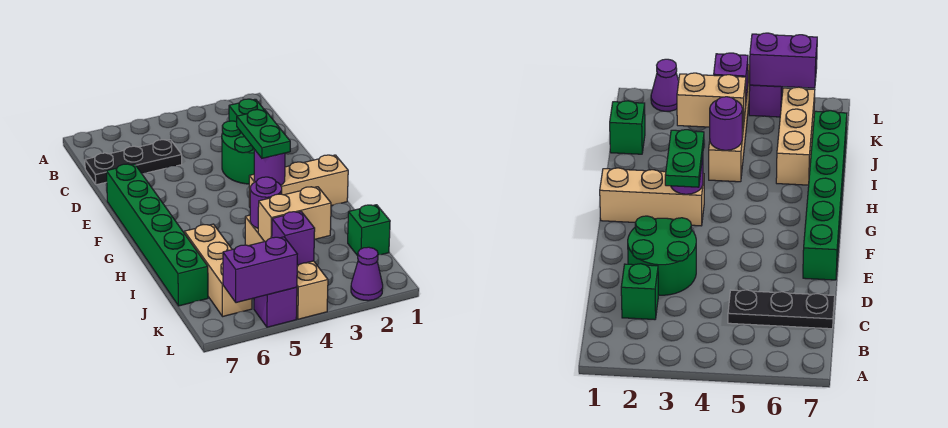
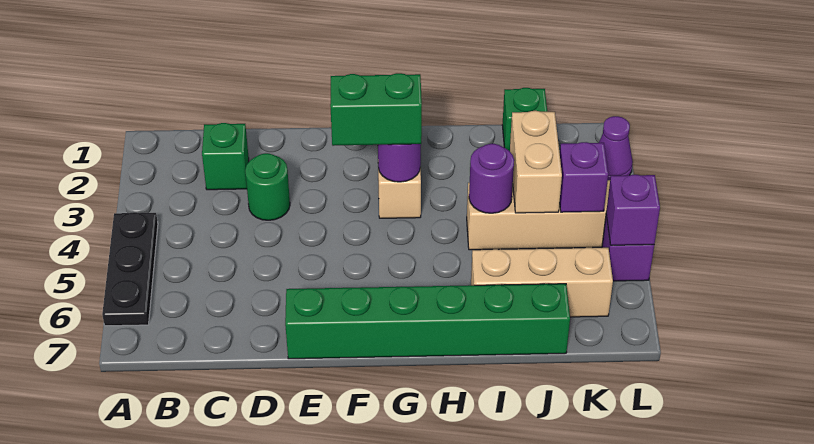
black plate C5:C7 level 1 -> black plate A4:A6 level 1
green round brick D2:E3 level 1 -> green round brick D3 level 1
green plate F3:G3 level 3 -> green brick F3:G3 level 3
purple brick L5:L6 level 2 -> purple brick L5 level 2

